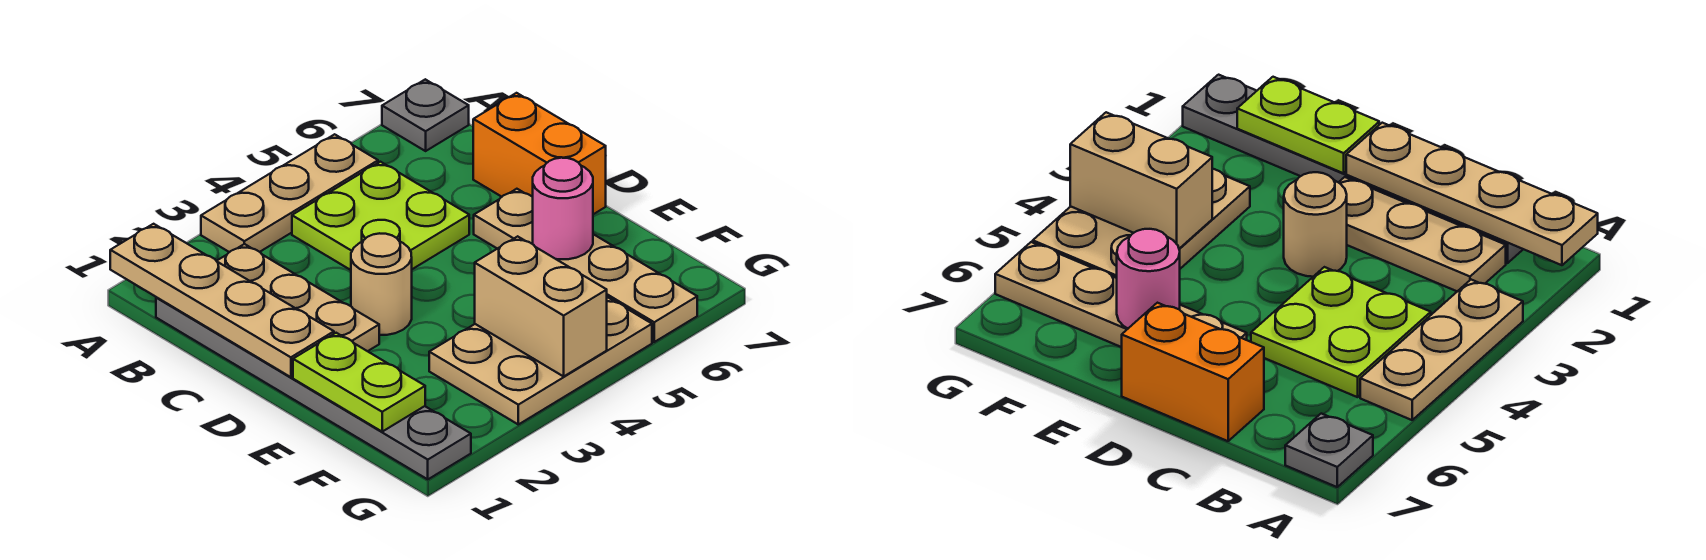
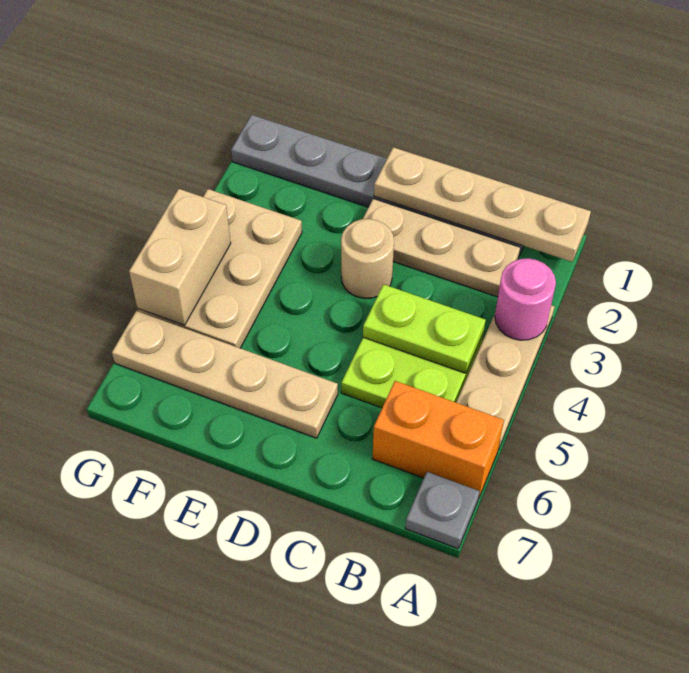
orange brick C7:D7 level 1 -> orange brick A6:B6 level 1
lime plate E1:F1 level 2 -> lime plate B4:C4 level 2
pink round brick E6 level 2 -> pink round brick A3 level 2
tan brick F4:G4 level 2 -> tan brick G4:G5 level 2

